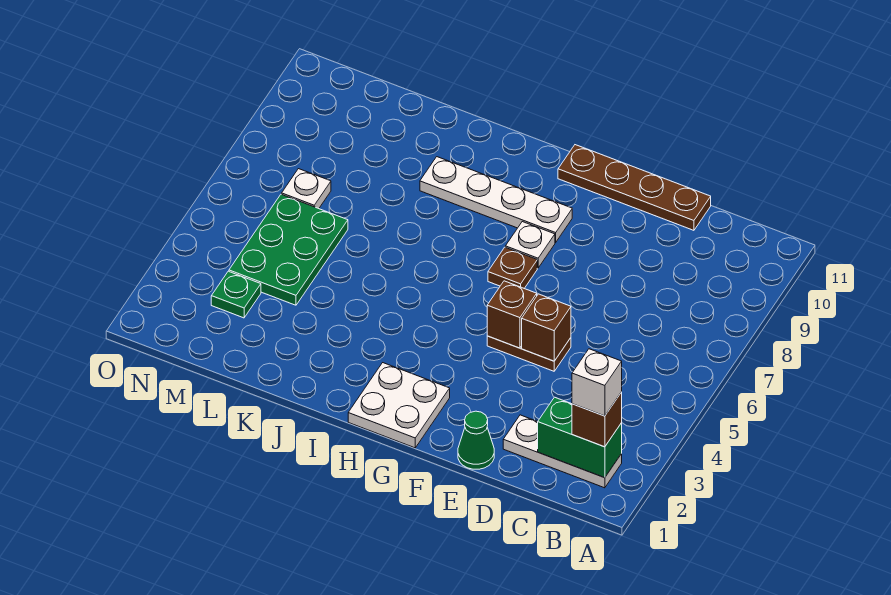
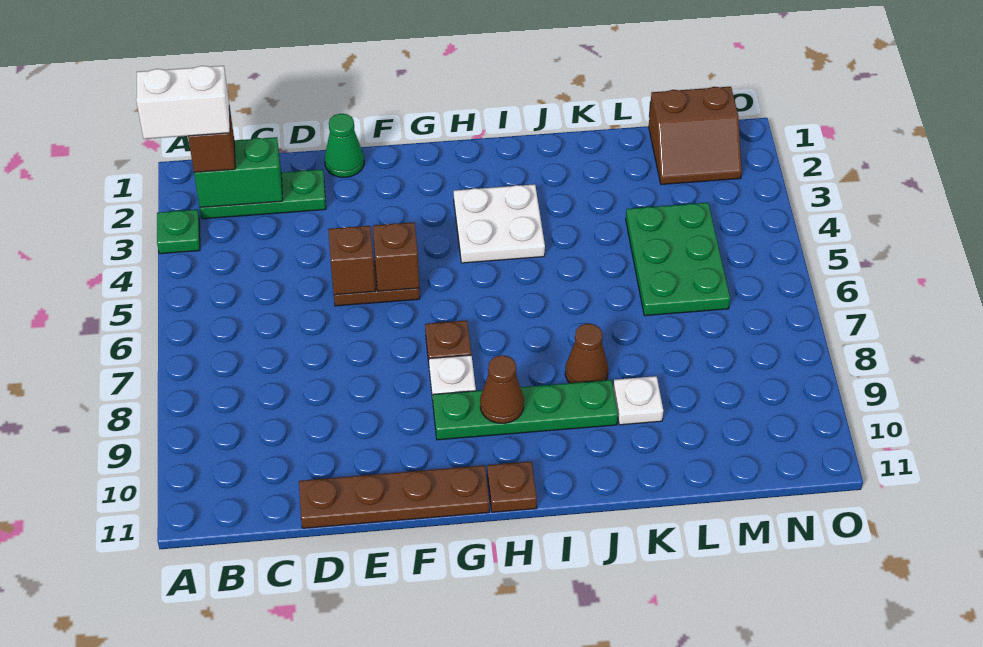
white plate B2:D2 level 1 -> green plate B2:D2 level 1
white brick B2 level 4 -> white brick A2:B2 level 4
white plate G1:H2 level 1 -> white plate H3:I4 level 1
white plate G9:J9 level 1 -> green plate G9:J9 level 1
none -> brown cone H9 level 2
none -> brown plate H11 level 1
none -> brown cone J8 level 1
none -> brown slope M1:N2 level 1 top 1
green plate M3 level 1 -> green plate A3 level 1
white plate M7 level 1 -> white plate K9 level 1

